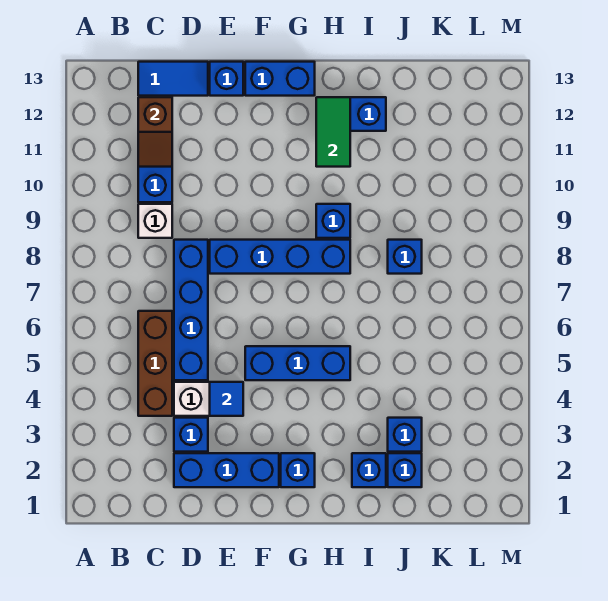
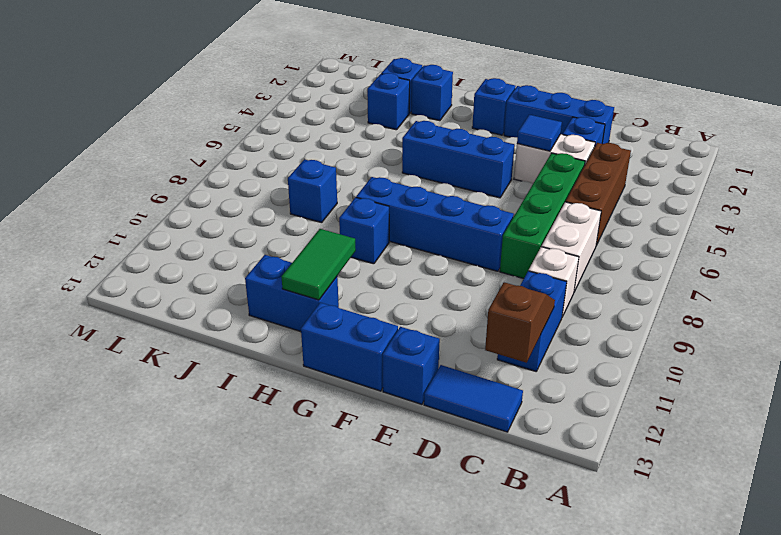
none -> white brick C7:C8 level 1
blue brick D5:D8 level 1 -> green brick D5:D8 level 1

